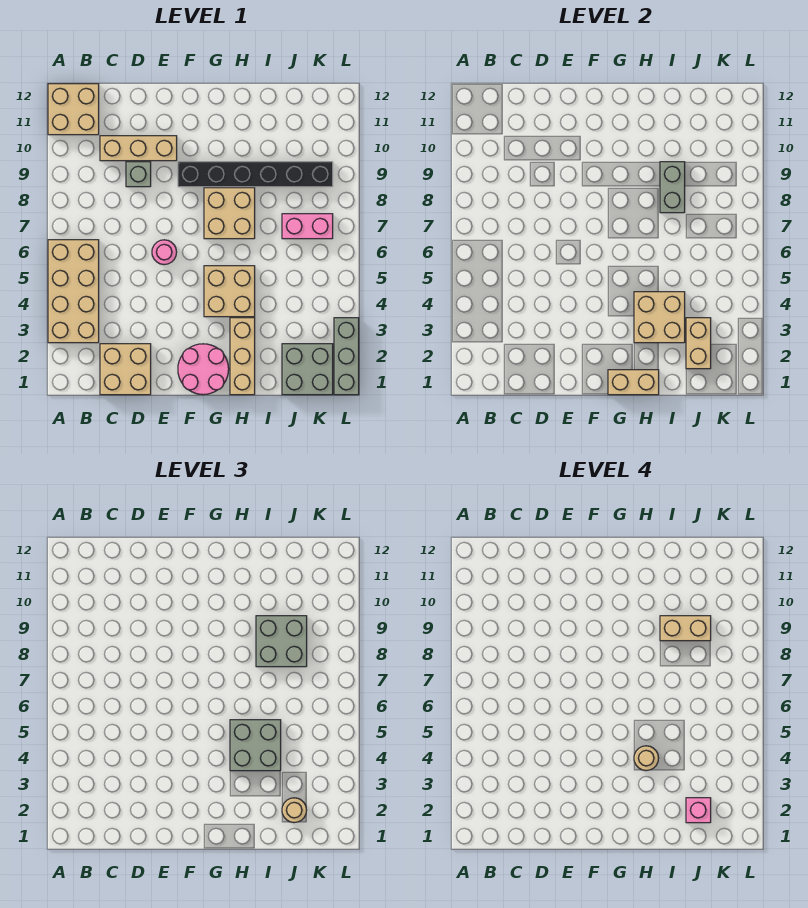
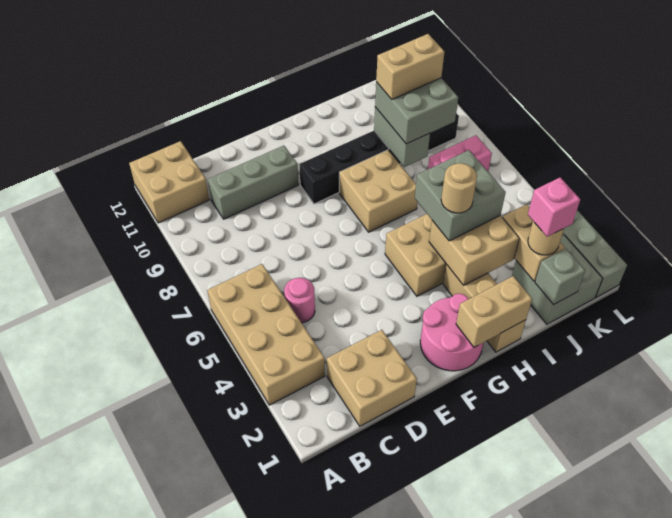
tan brick C10:E10 level 1 -> grey brick C10:E10 level 1
grey brick D9 level 1 -> grey brick J1 level 2
pink round brick E6 level 1 -> pink round brick C5 level 1

